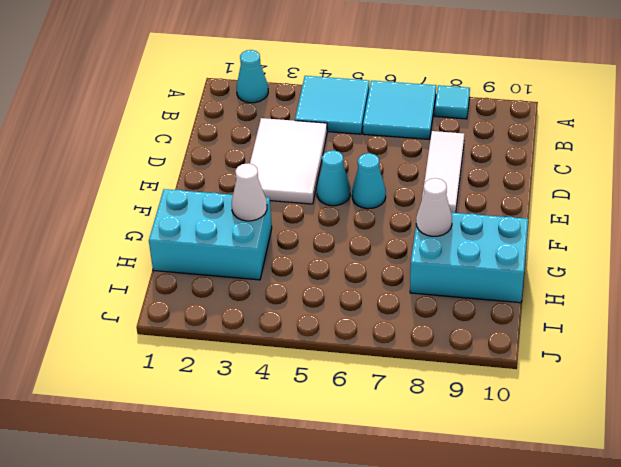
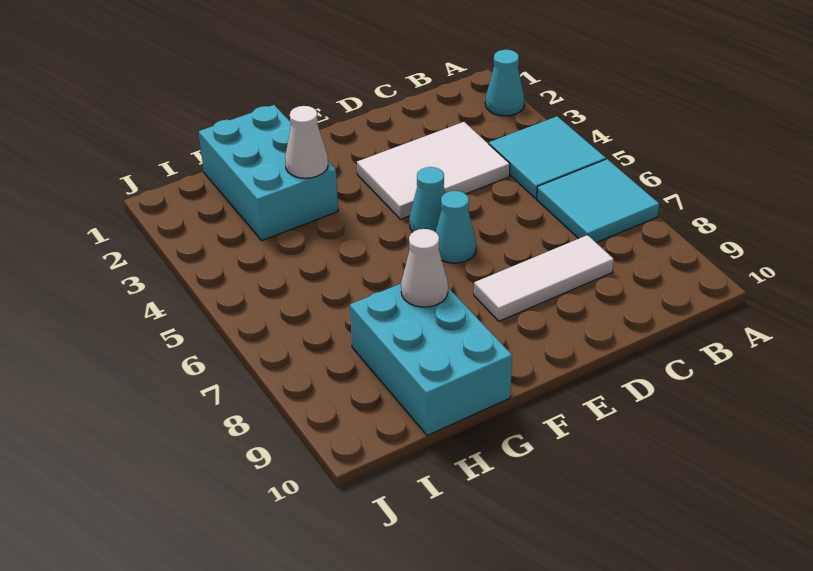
cyan tile A8 level 1 -> none

